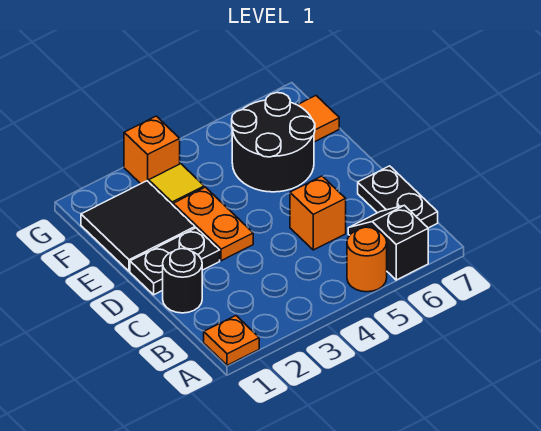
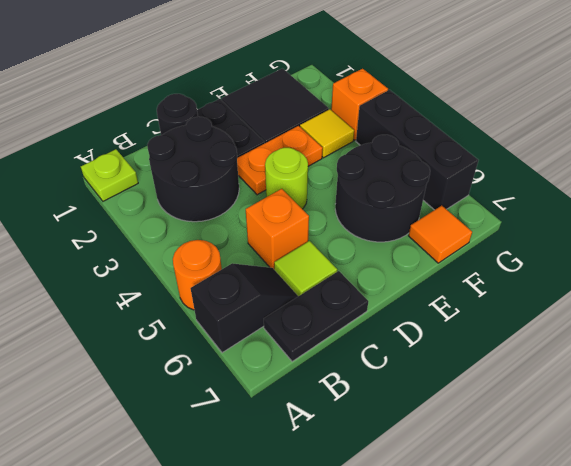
orange plate A1 level 1 -> lime plate A1 level 1
none -> black round brick B2:C3 level 1
none -> lime tile C6 level 1
none -> lime round brick D4 level 1
none -> black brick G4:G6 level 1

